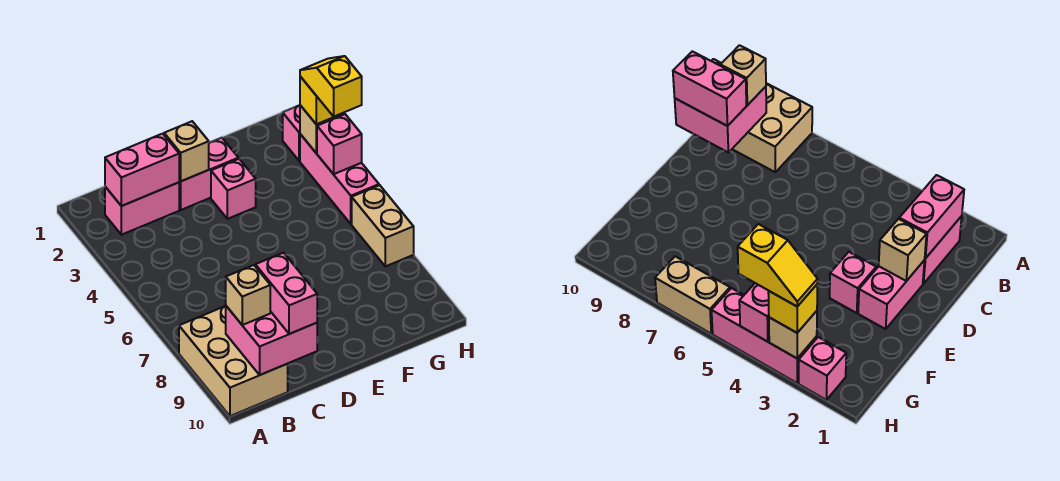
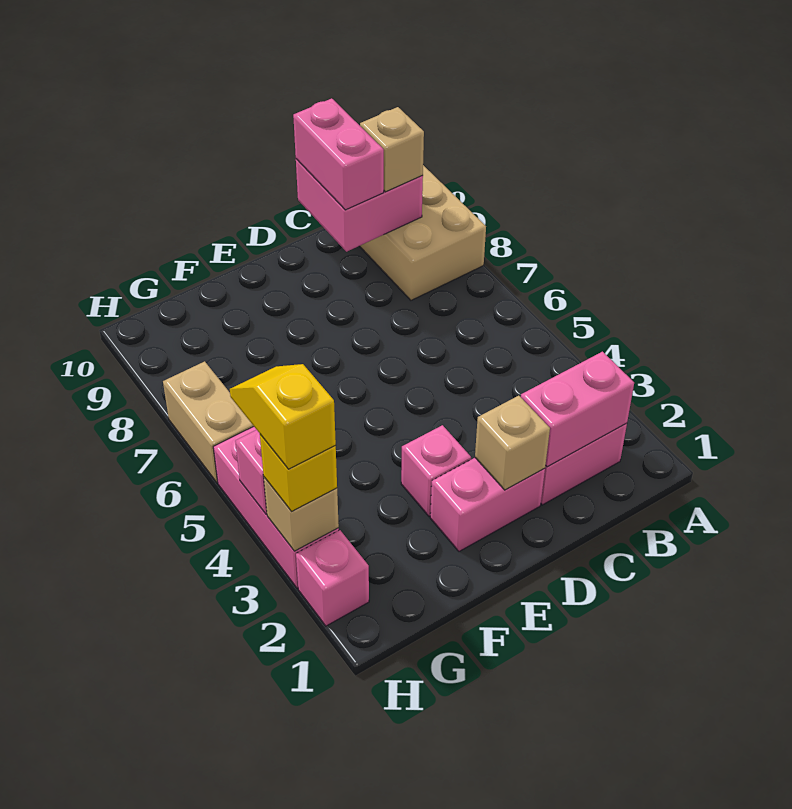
yellow slope H3:H4 level 4 top 4 -> yellow slope H3:H4 level 4 top 3

